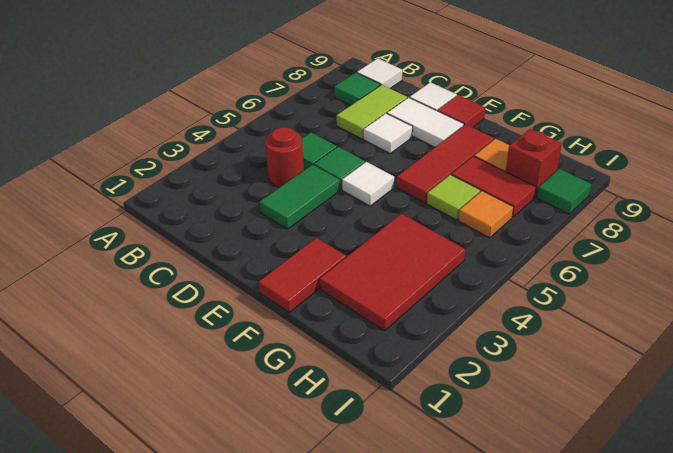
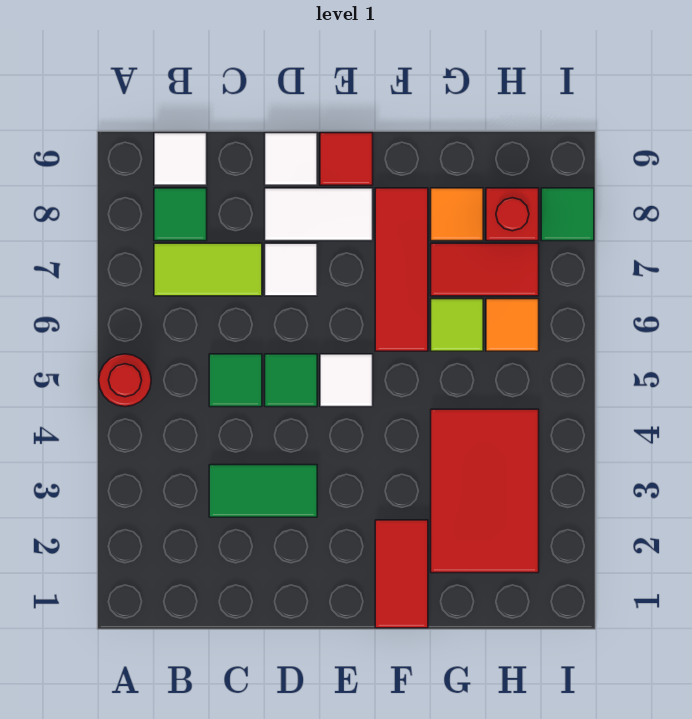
red round brick C4 level 1 -> red round brick A5 level 1
lime tile C7:C8 level 1 -> lime tile B7:C7 level 1
green tile D3:D4 level 1 -> green tile C3:D3 level 1

